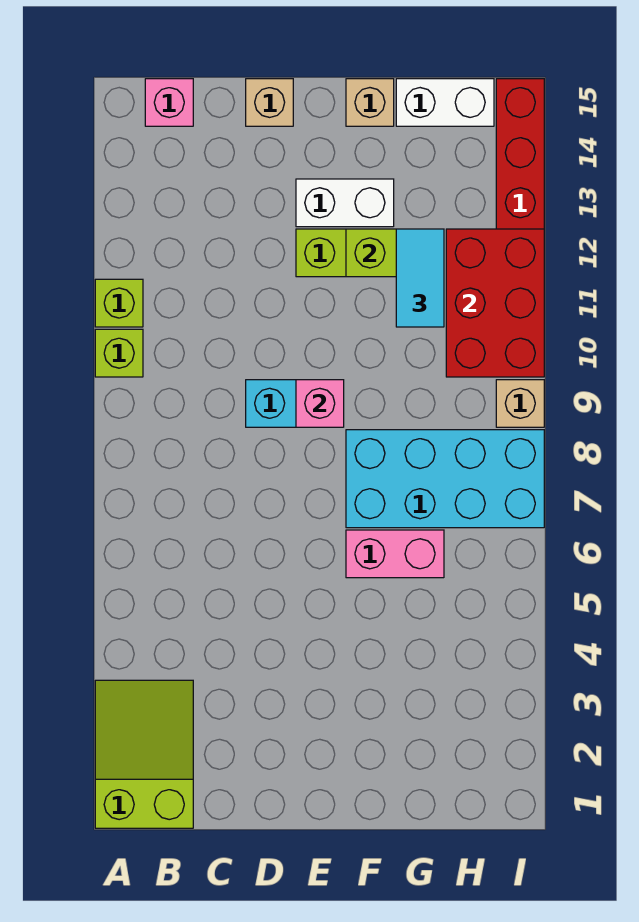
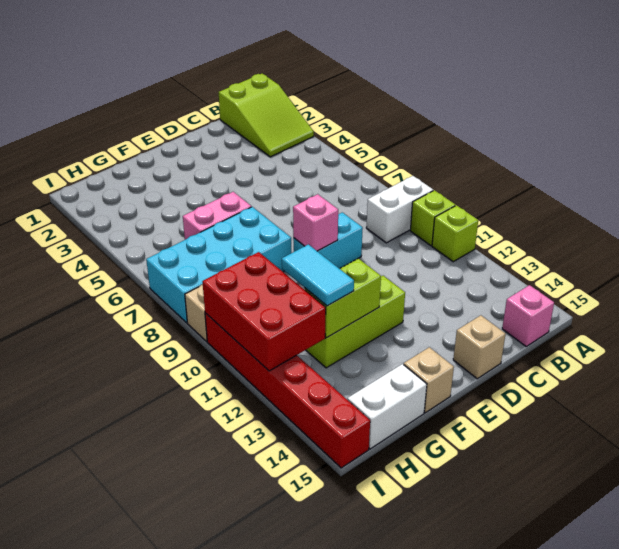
white brick E13:F13 level 1 -> white brick A9:B9 level 1

